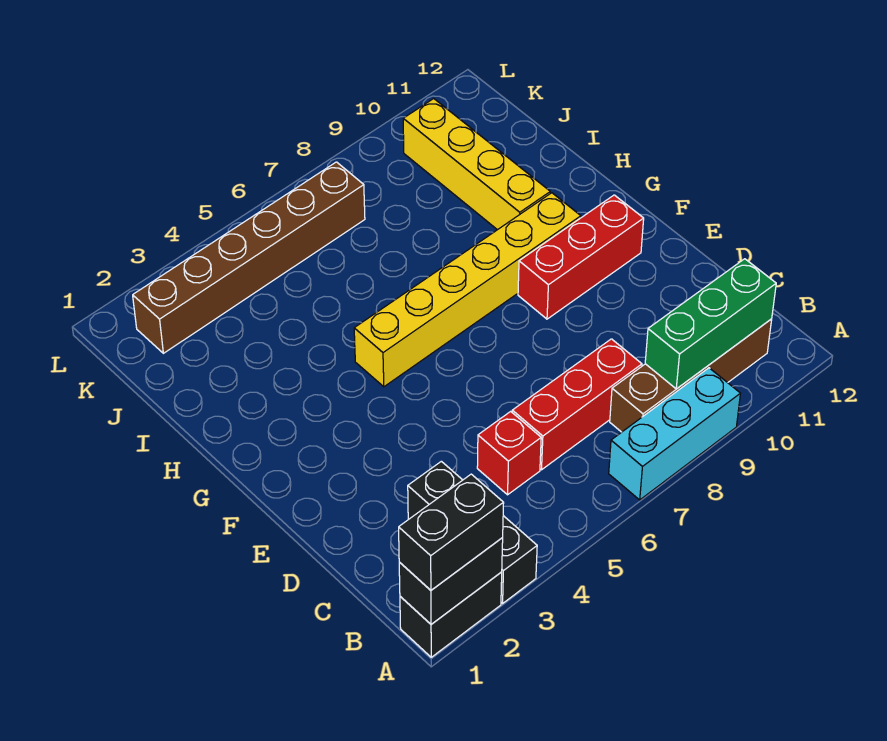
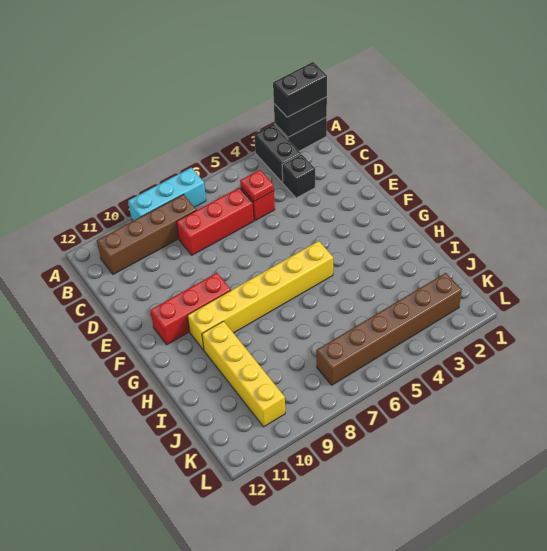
green brick B9:B11 level 2 -> none
none -> red plate C5 level 2

